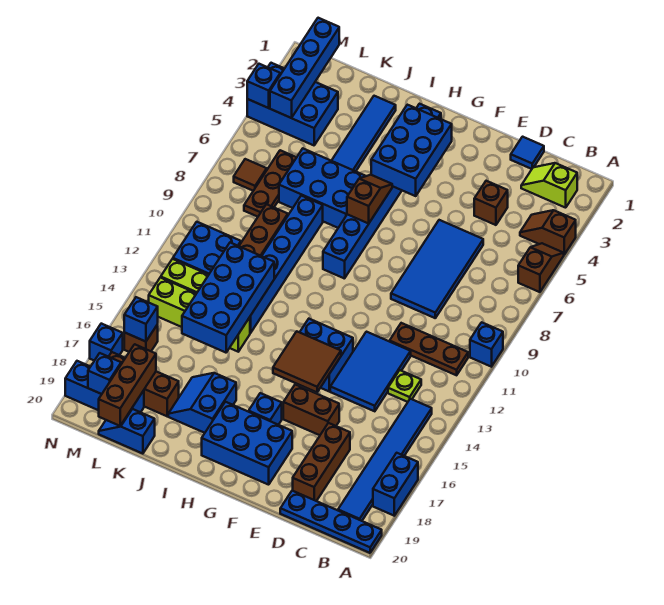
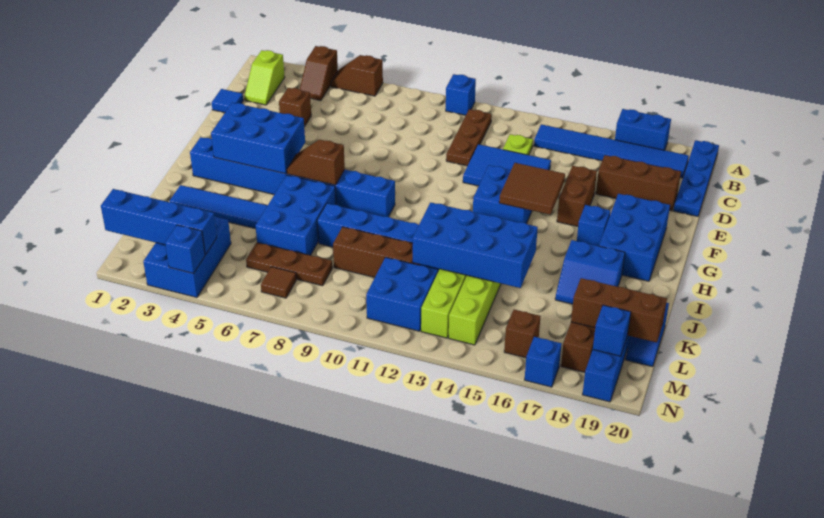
blue tile D6:E9 level 1 -> none
blue brick M16 level 2 -> none

